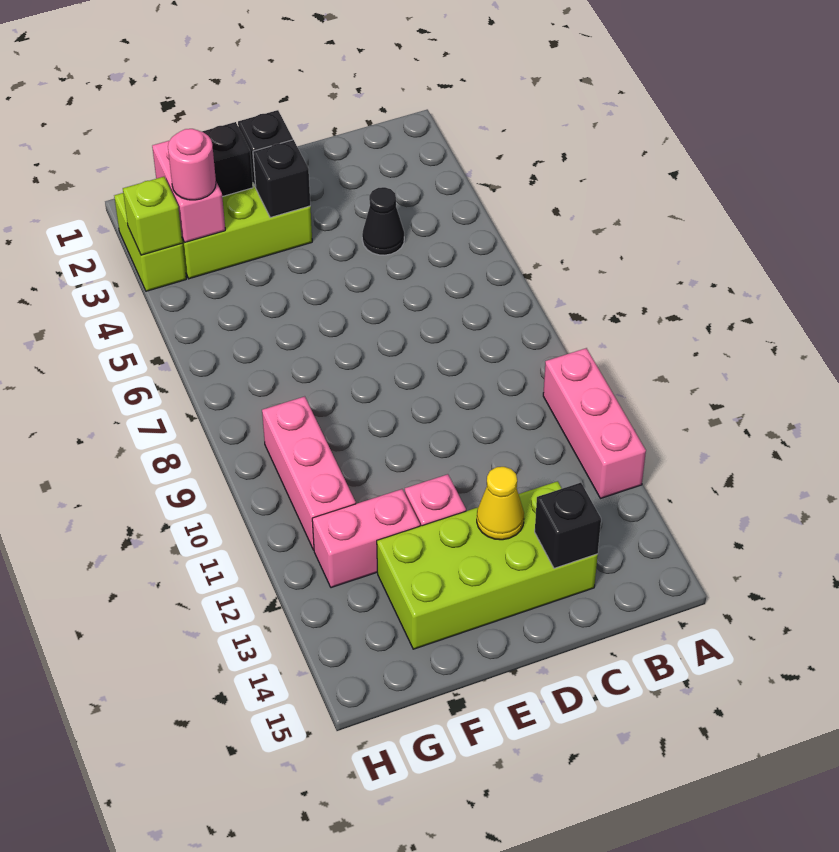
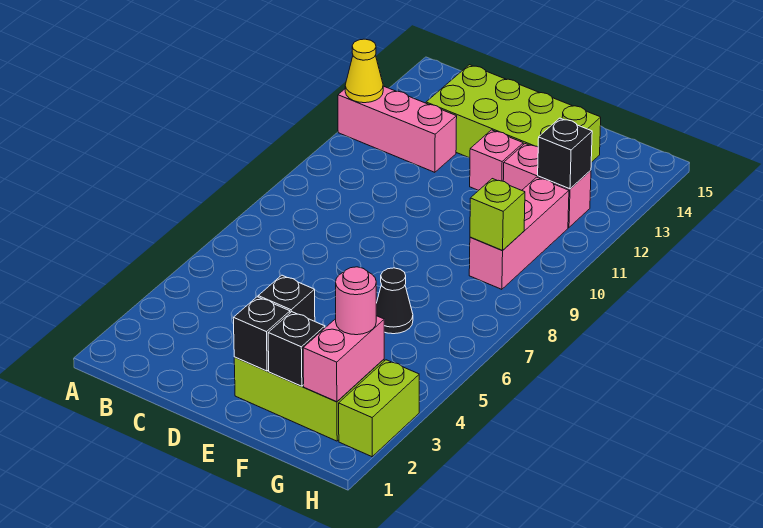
pink brick A10:A12 level 1 -> pink brick A12:C12 level 1
black cone C4 level 1 -> black cone F6 level 1
black brick C14 level 2 -> black brick G12 level 2
yellow cone D13 level 2 -> yellow cone A12 level 2
lime brick H3 level 2 -> lime brick G9 level 2

